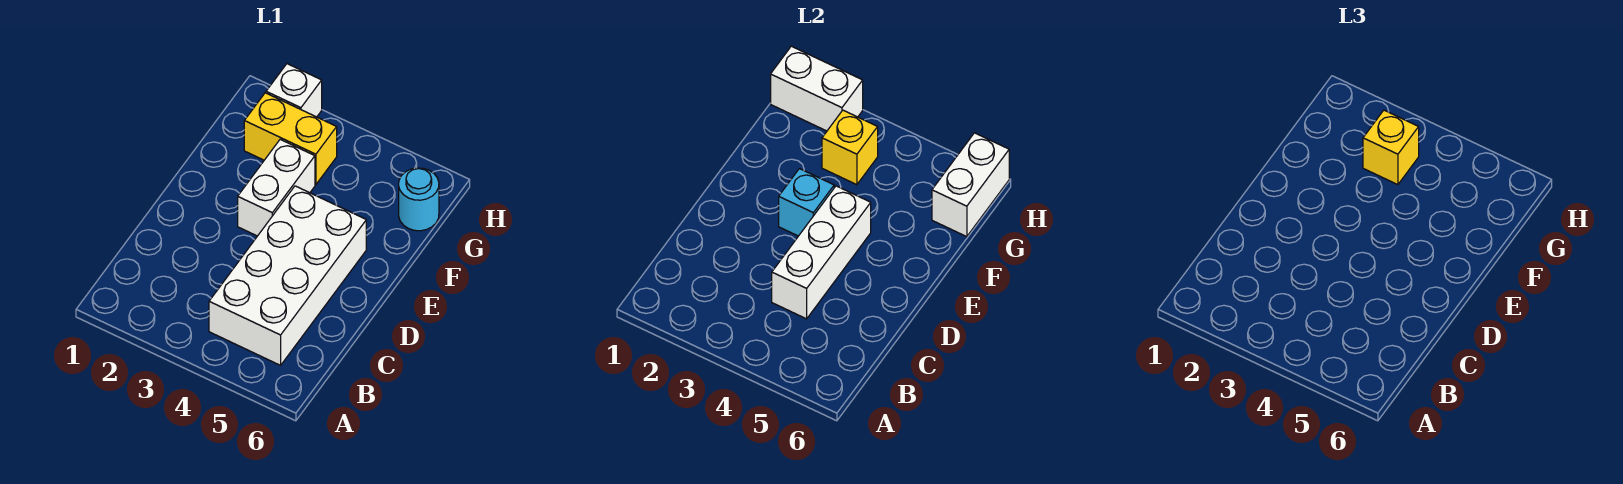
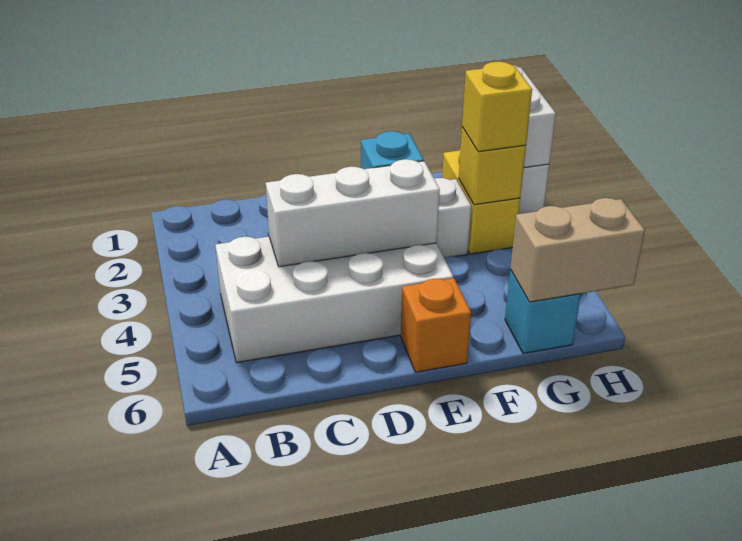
none -> orange brick E6 level 1
cyan round brick G6 level 1 -> cyan brick G6 level 1
white brick G6:H6 level 2 -> tan brick G6:H6 level 2

